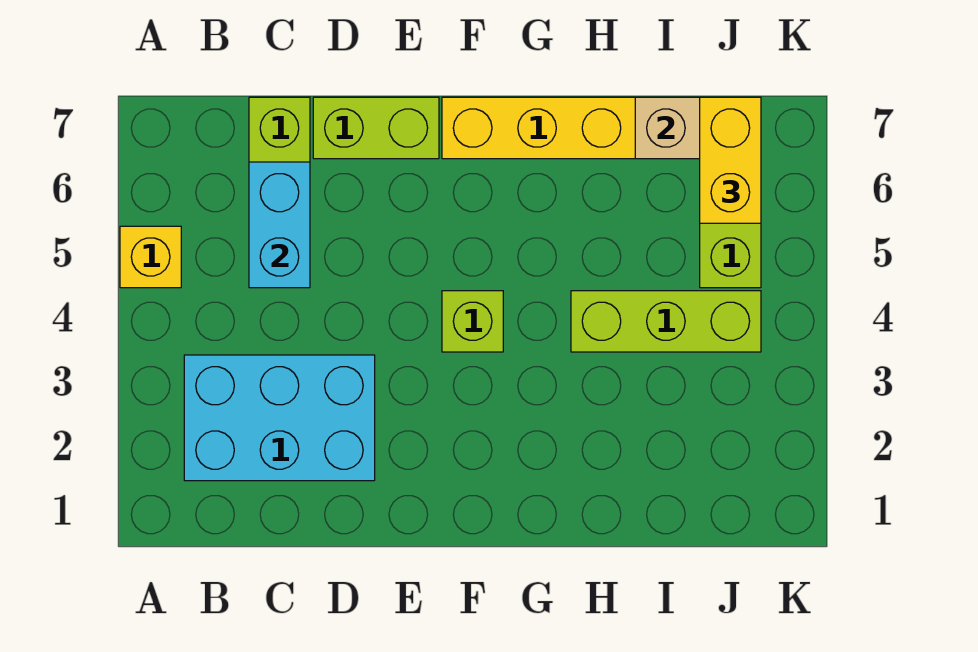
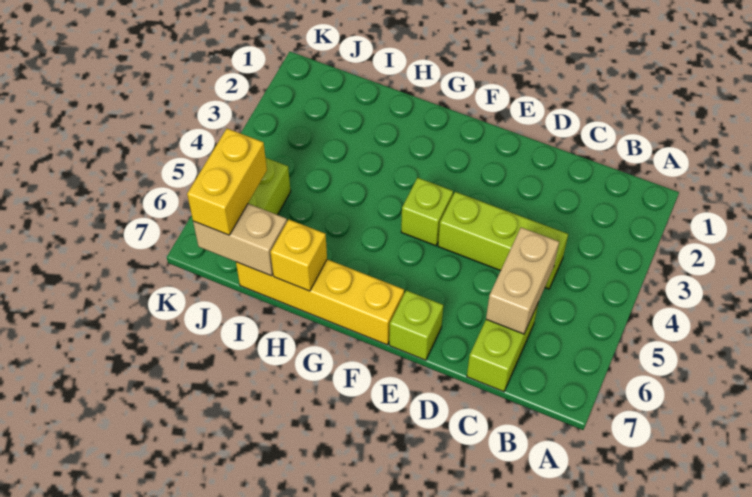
yellow brick A5 level 1 -> yellow brick H7 level 2
cyan brick B2:D3 level 1 -> none
cyan brick C5:C6 level 2 -> tan brick C5:C6 level 2
lime brick D7:E7 level 1 -> lime brick E7 level 1
lime brick H4:J4 level 1 -> lime brick C4:E4 level 1

